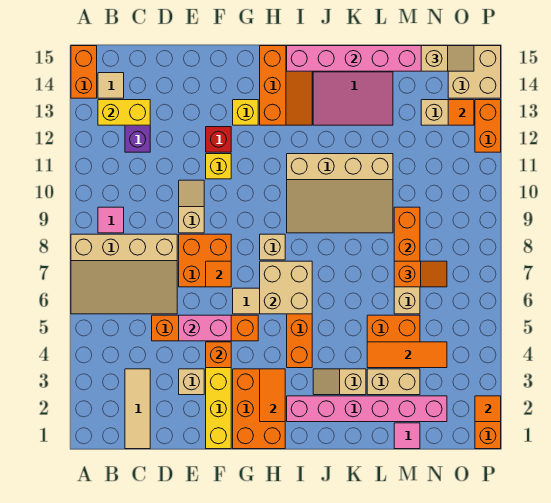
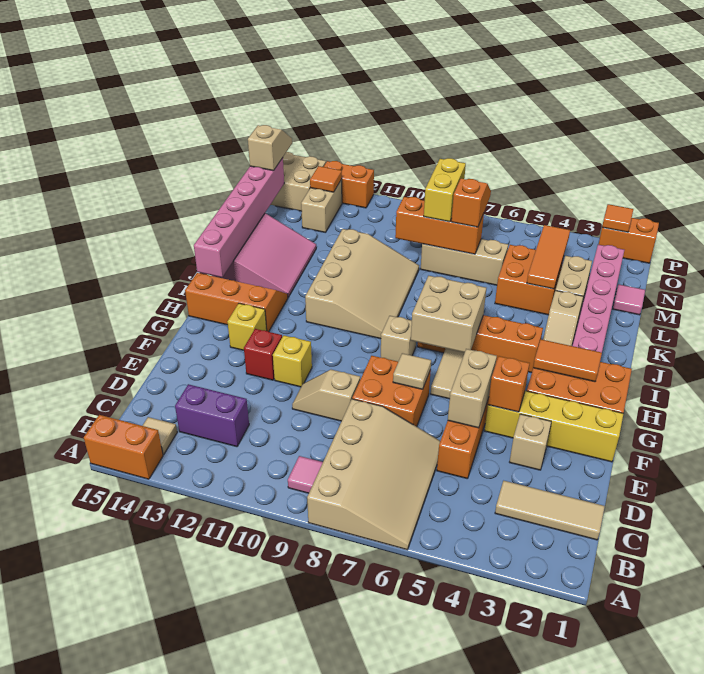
yellow brick B13:C13 level 2 -> yellow brick M8:N8 level 3
pink brick E5:F5 level 2 -> tan brick E5:F5 level 2
orange tile F7 level 2 -> tan tile F7 level 2

